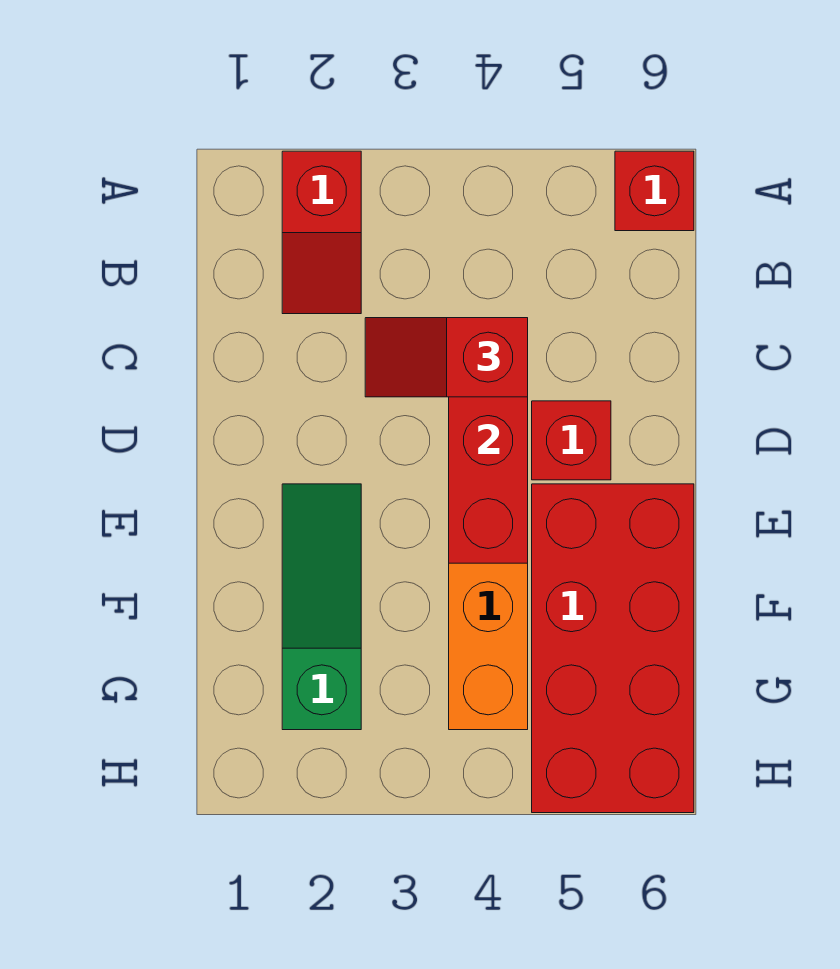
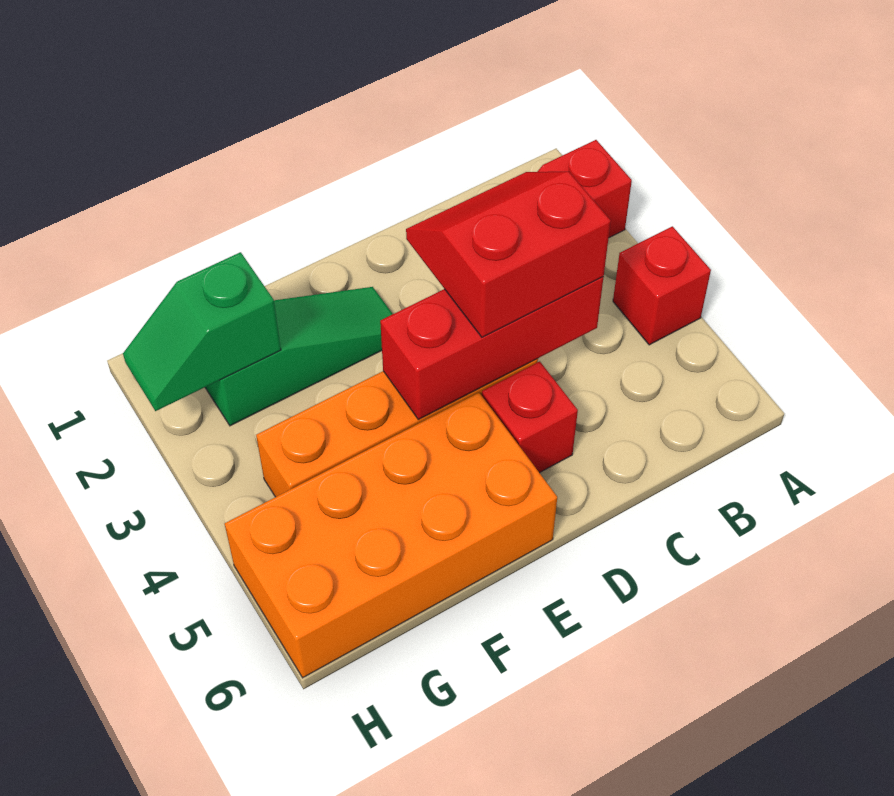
red brick A6 level 1 -> red brick A4 level 1
red slope C3:C4 level 3 top 4 -> red slope C3:D4 level 3 top 4
red brick E5:H6 level 1 -> orange brick E5:H6 level 1
none -> green slope G2:H2 level 2 top G

